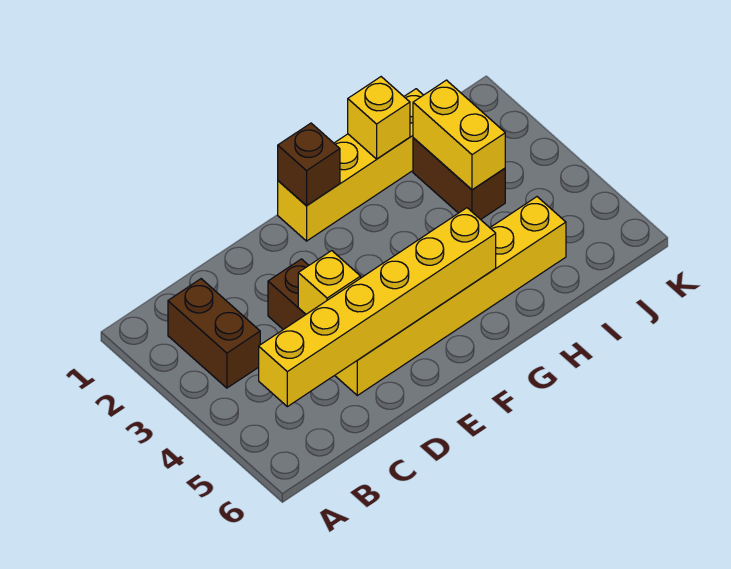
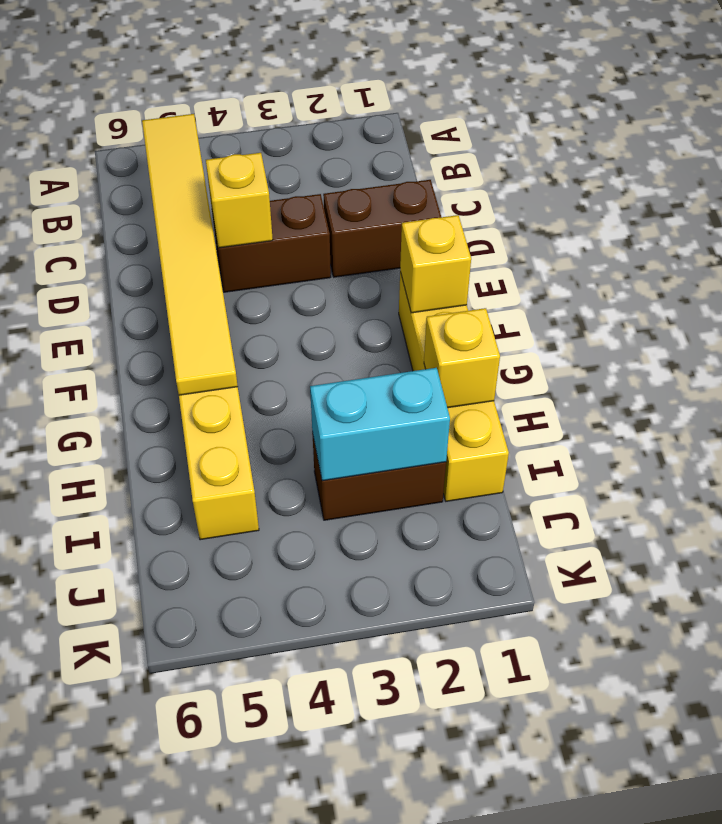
brown brick B2:B3 level 1 -> brown brick D1:D2 level 1
yellow brick B5:G5 level 2 -> yellow tile B5:G5 level 2
brown brick F1 level 2 -> yellow brick F1 level 2
yellow brick I2:I3 level 2 -> cyan brick I2:I3 level 2

